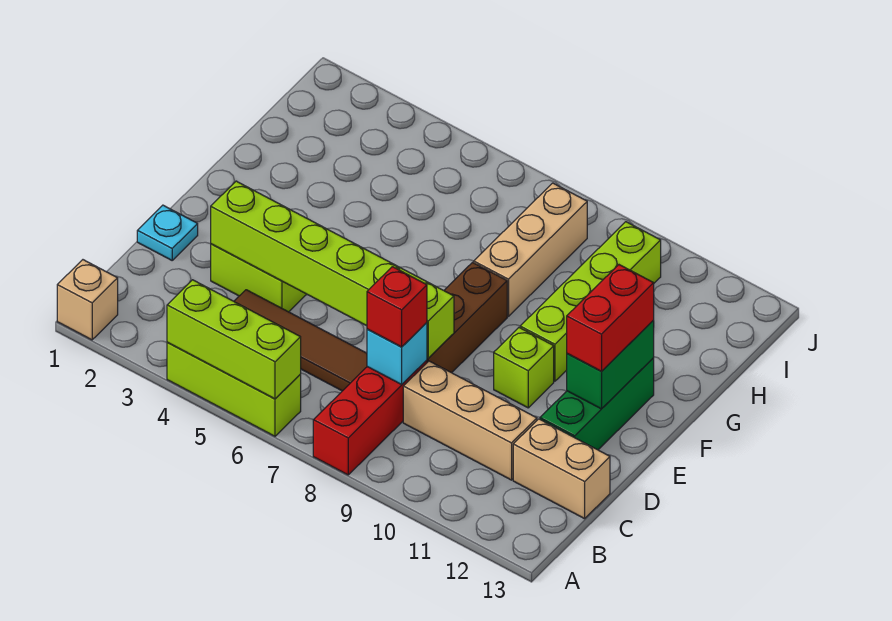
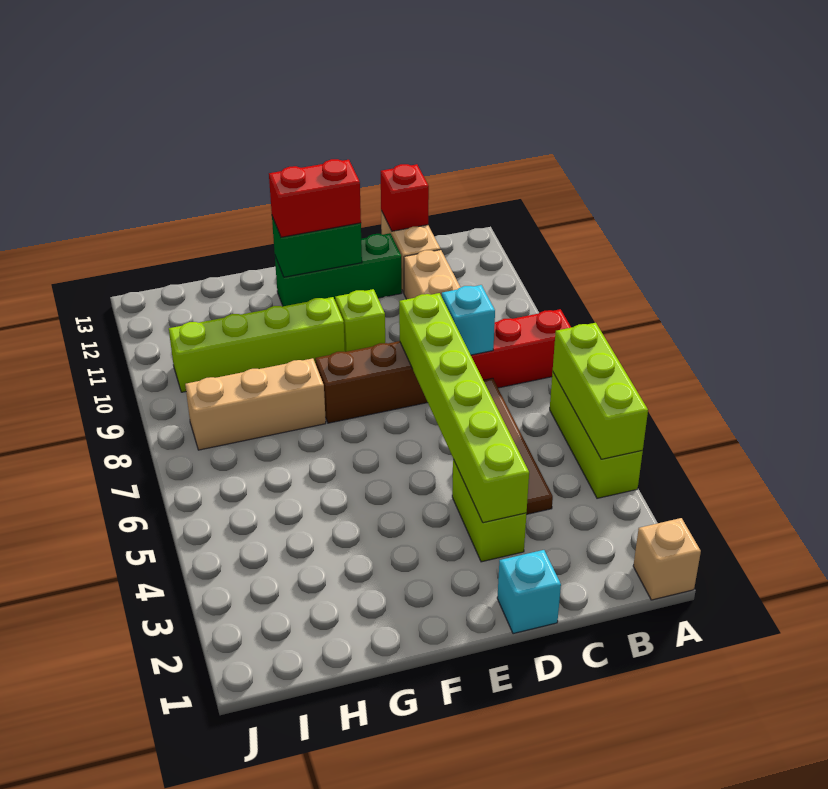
red brick C8 level 3 -> red brick C13 level 2
cyan plate D1 level 1 -> cyan brick D1 level 1

